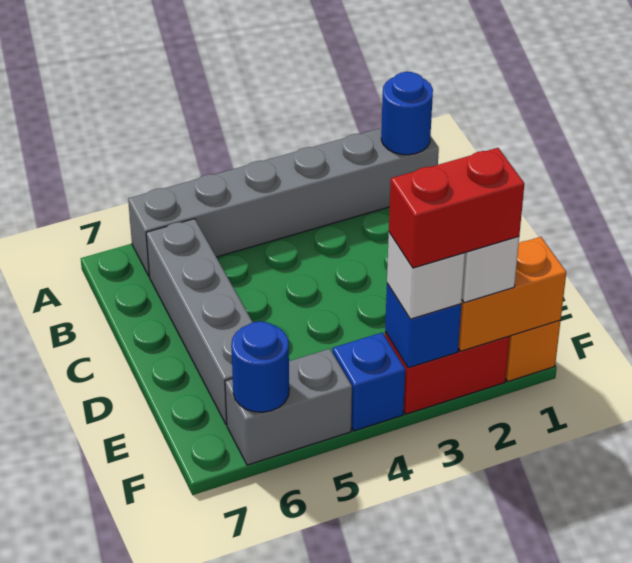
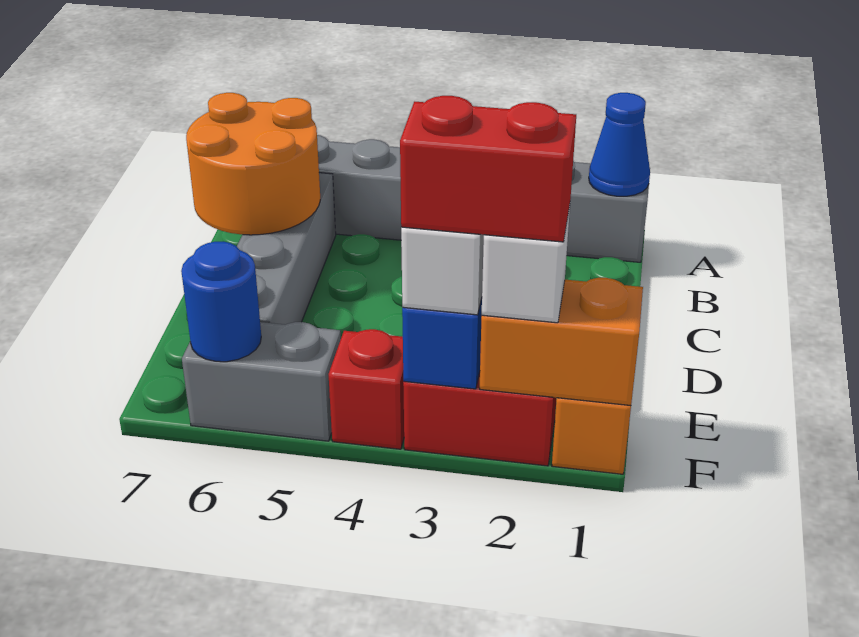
blue round brick A1 level 2 -> blue cone A1 level 2
none -> orange round brick B6:C7 level 2
blue brick F4 level 1 -> red brick F4 level 1

